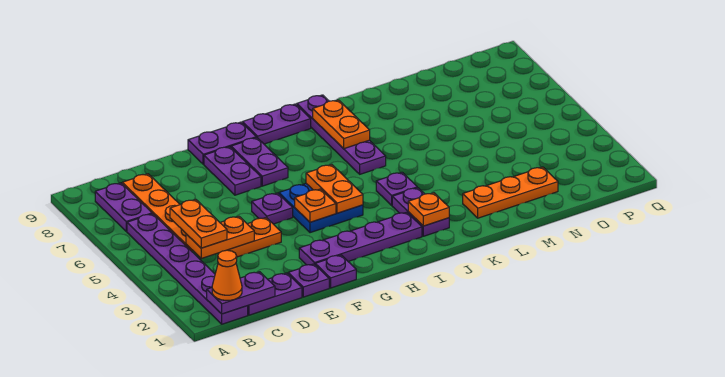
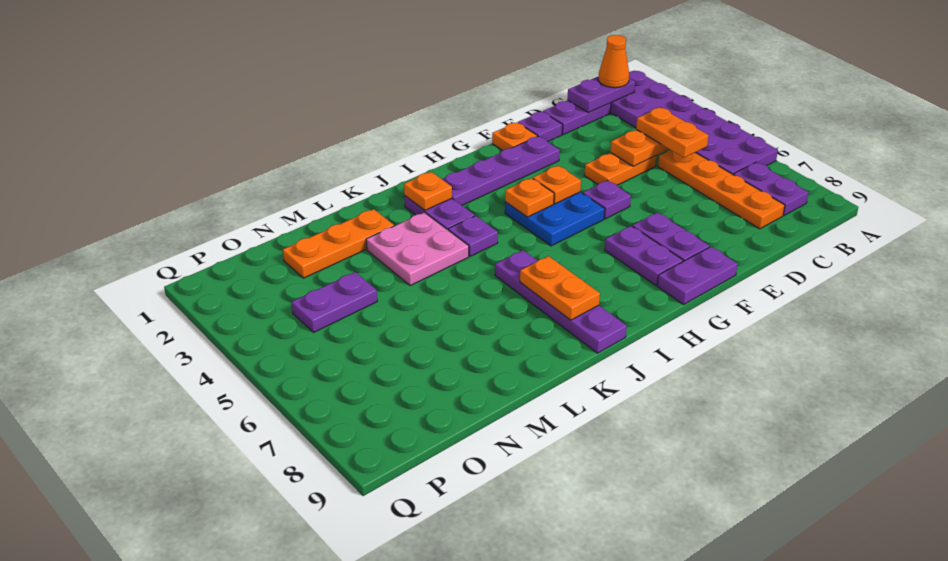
purple plate B1:B6 level 1 -> purple plate A1:B6 level 1
purple plate F1 level 1 -> orange plate F1 level 1
orange plate H4:H5 level 2 -> orange plate H4 level 2
purple plate H9:I9 level 1 -> purple plate N4:O4 level 1
none -> pink plate K3:L4 level 1

